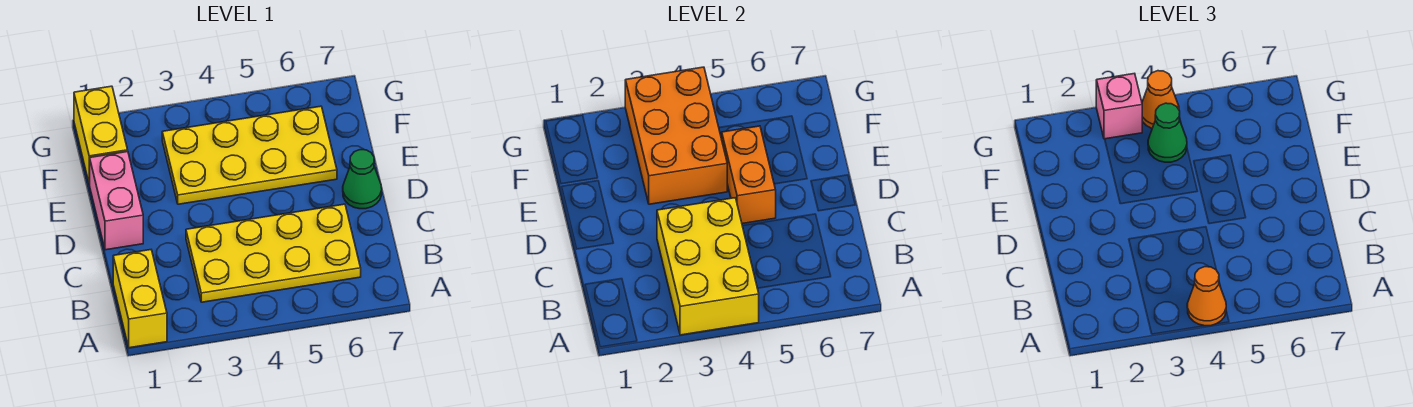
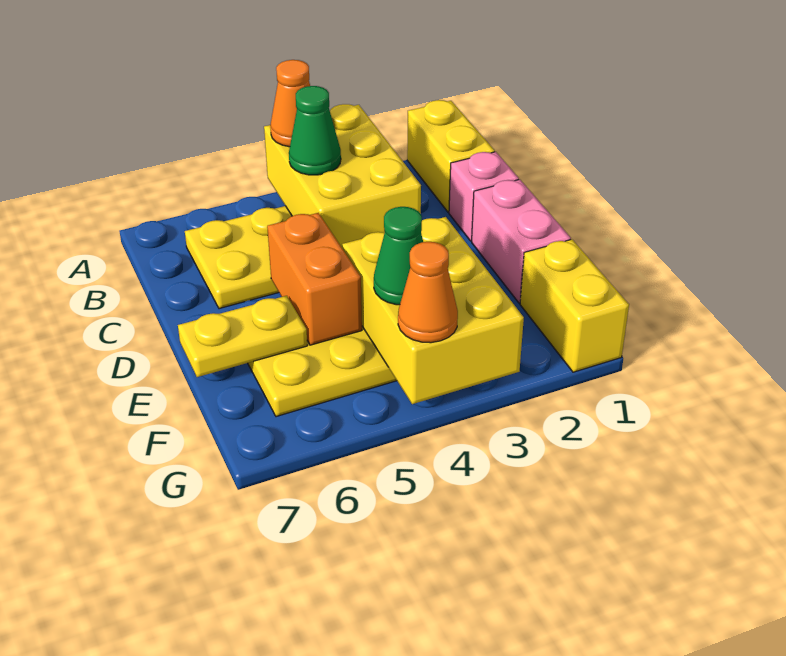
green cone D7 level 1 -> green cone B4 level 3
orange brick E3:G4 level 2 -> yellow brick E3:G4 level 2
none -> yellow plate E6:E7 level 2
pink brick G3 level 3 -> pink brick C1 level 1

